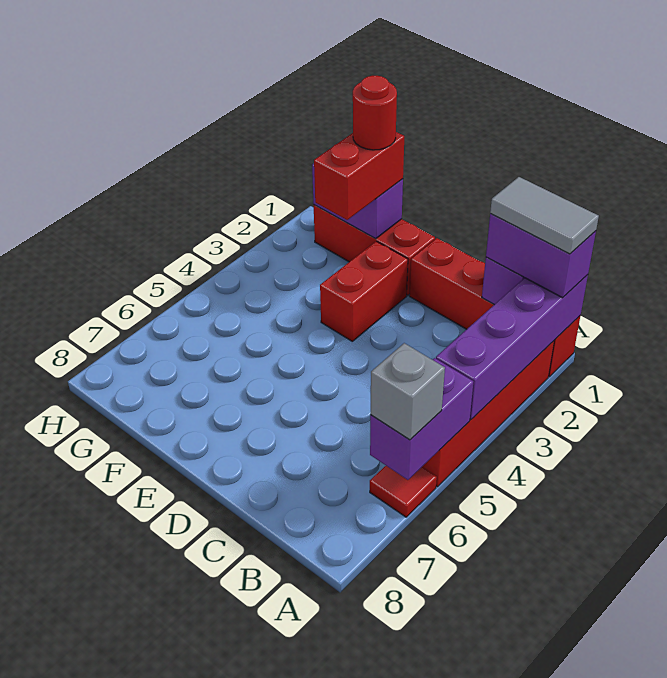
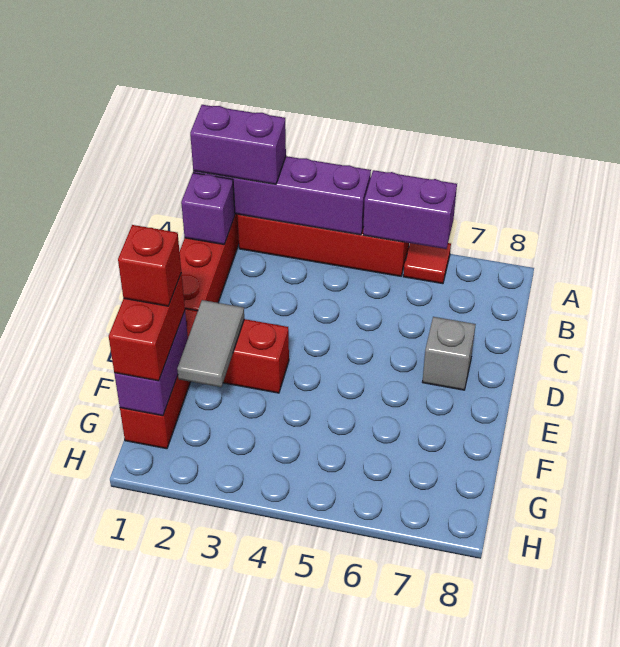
purple brick A1:B1 level 3 -> purple brick A1:A2 level 3
grey tile A1:B1 level 4 -> grey tile E2:F2 level 2
grey brick A6 level 3 -> grey brick D7 level 1
red brick F1:F2 level 3 -> red brick F1:G1 level 3
red round brick F1 level 4 -> red brick F1 level 4

